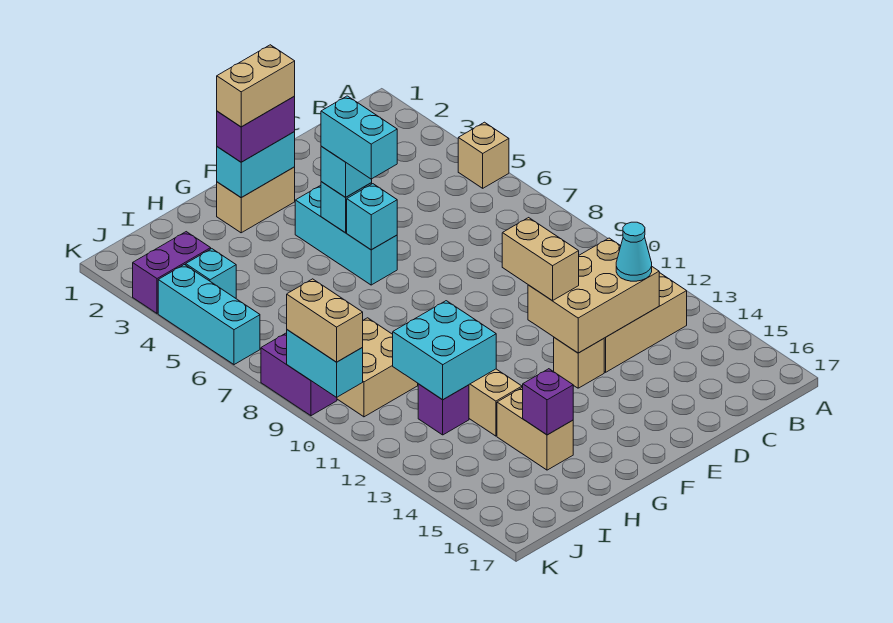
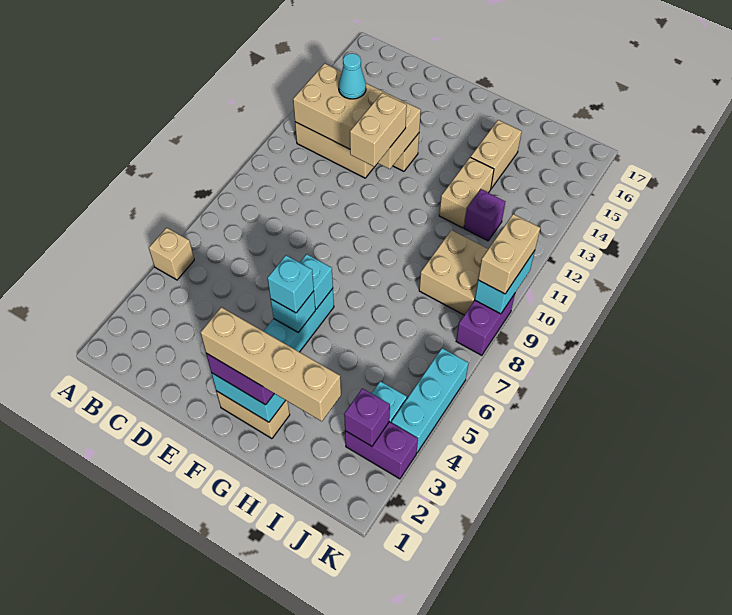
tan brick C12:E13 level 2 -> tan brick B12:E13 level 2
tan brick F2:G2 level 4 -> tan brick F2:I2 level 4
cyan brick F5:F6 level 4 -> none
cyan brick H11:I12 level 2 -> none
purple brick H15 level 2 -> purple brick J3 level 2

